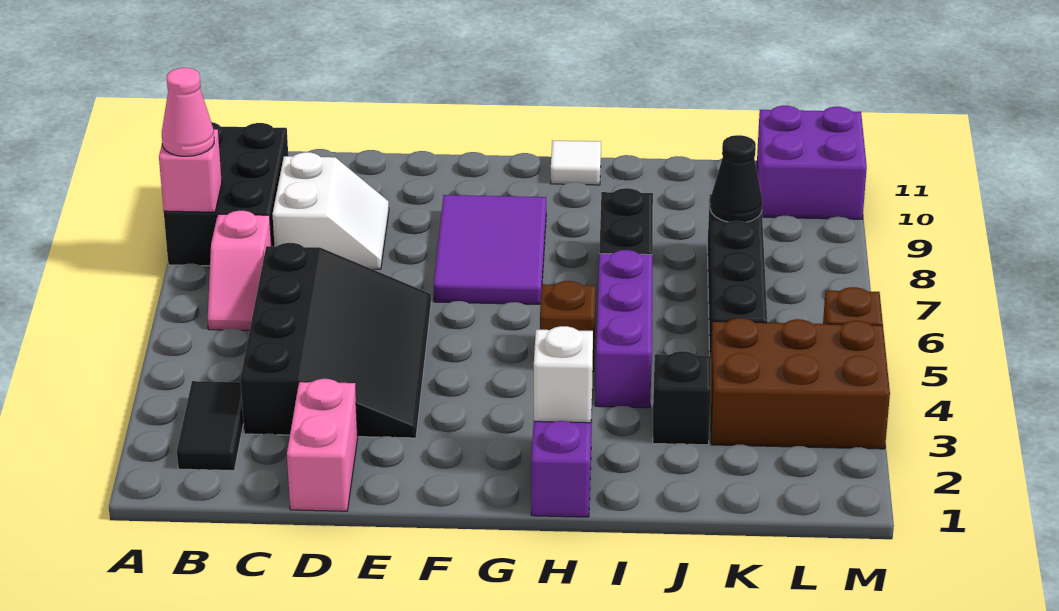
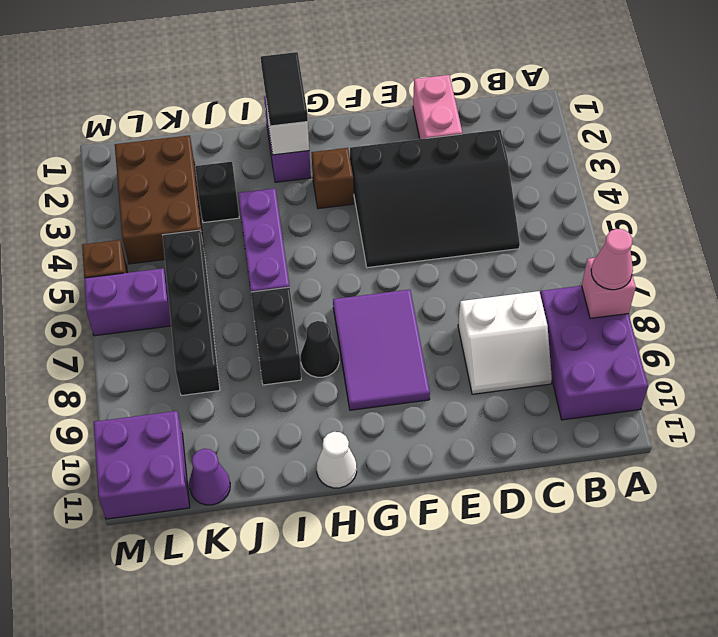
black brick A8:B10 level 1 -> purple brick A8:B10 level 1
black tile B2:B3 level 1 -> black tile H1:H2 level 3
pink slope B6:B7 level 1 top 7 -> none
black slope C3:E6 level 1 top C -> black slope C3:F5 level 1 top 3
white slope C8:D9 level 1 top C -> white slope C8:D9 level 1 top 8
brown brick H5 level 1 -> brown brick G3 level 1
white tile H11 level 1 -> white cone H11 level 1
brown brick K3:M4 level 1 -> brown brick K2:L4 level 1
black cone K8 level 2 -> black cone H8 level 1
none -> purple cone K11 level 1
none -> purple brick L6:M6 level 1

